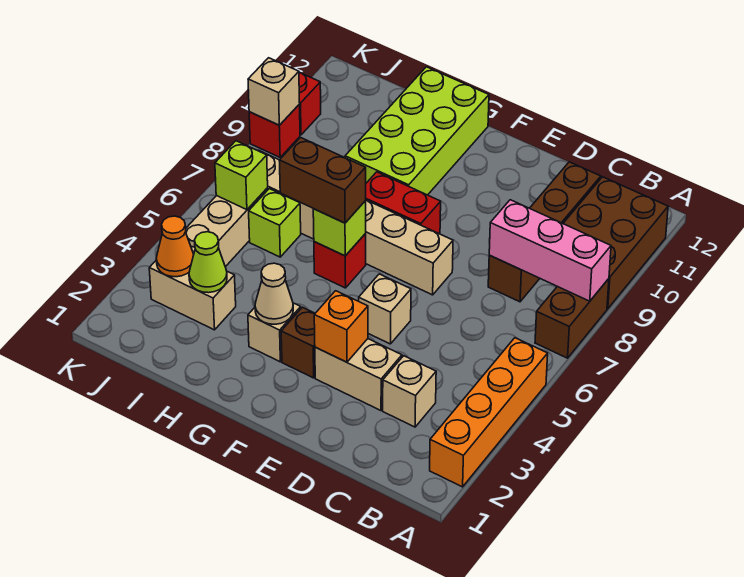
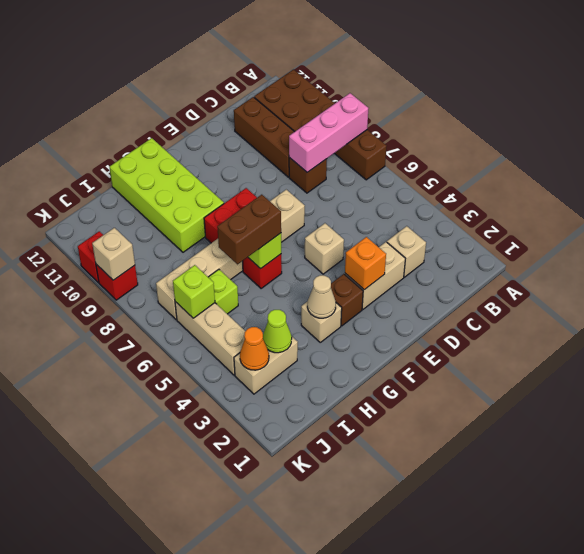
orange brick A2:A5 level 1 -> none

